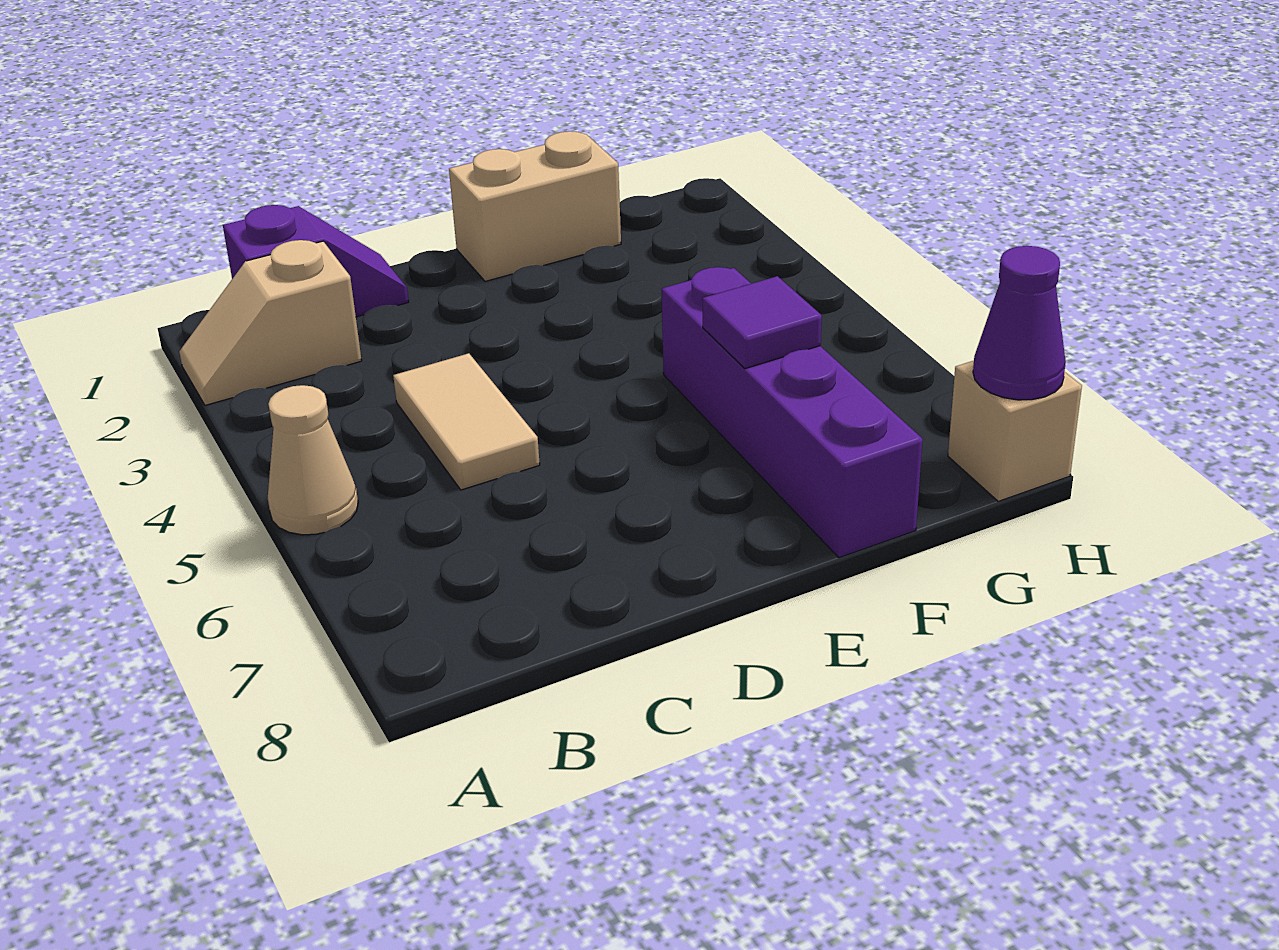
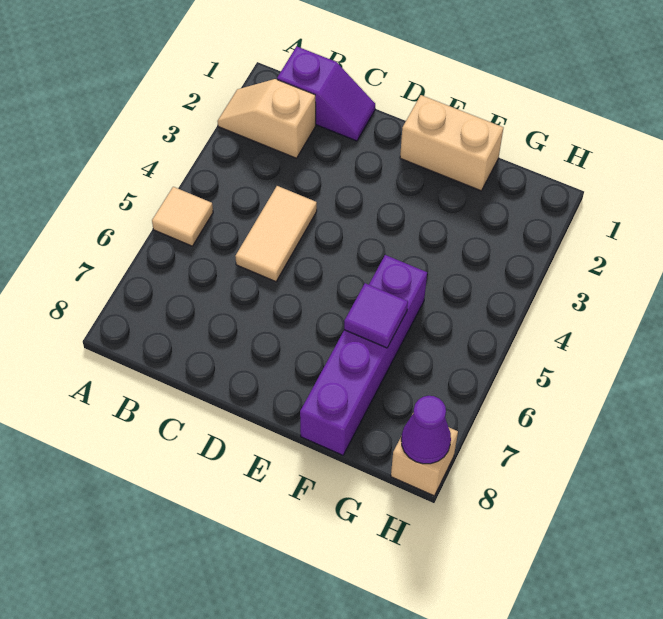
tan cone A5 level 1 -> tan tile A5 level 1

